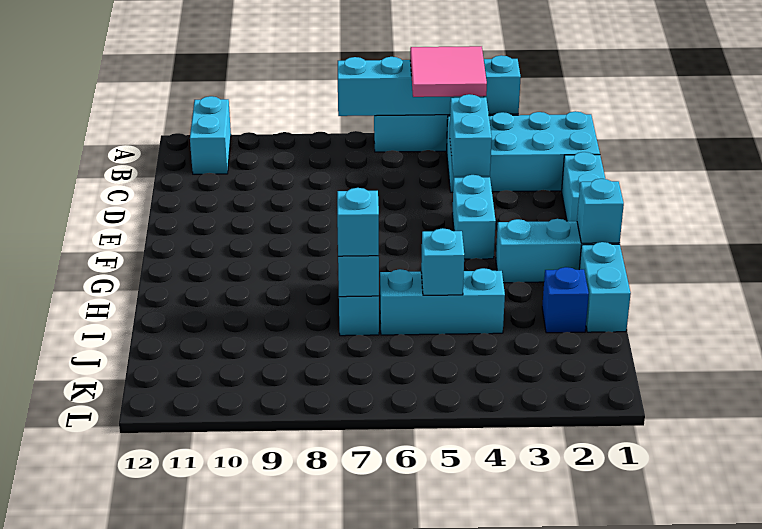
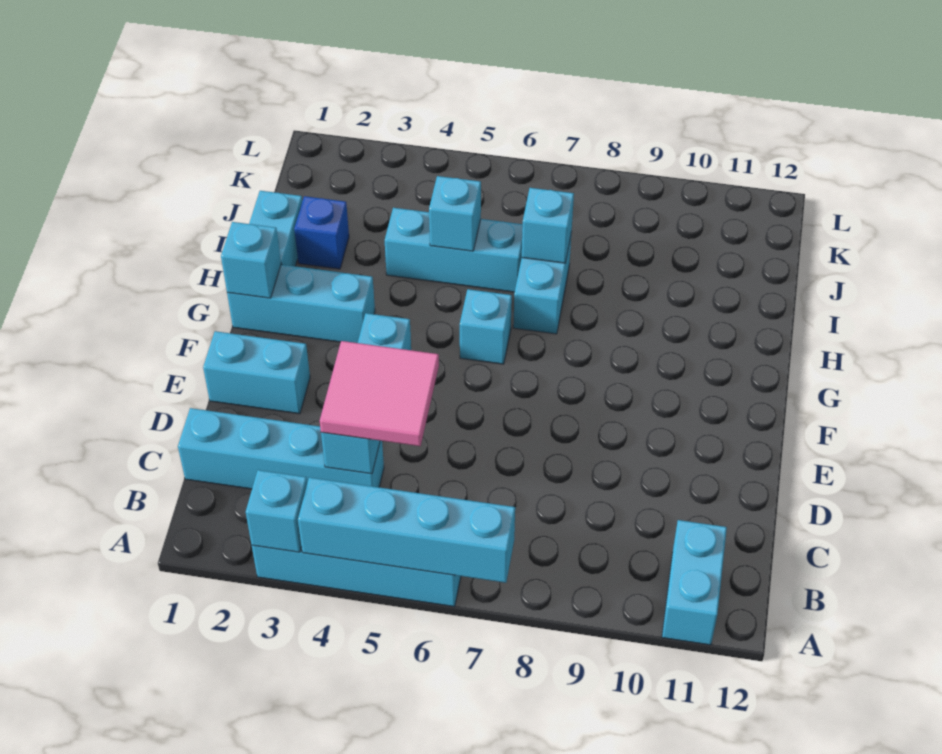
pink tile A4:B5 level 3 -> pink tile C4:D5 level 3
cyan brick B1:C4 level 1 -> cyan brick C1:C4 level 1
cyan brick D1:E1 level 1 -> cyan brick E1:E2 level 1
cyan brick I7 level 3 -> cyan brick G6 level 1

